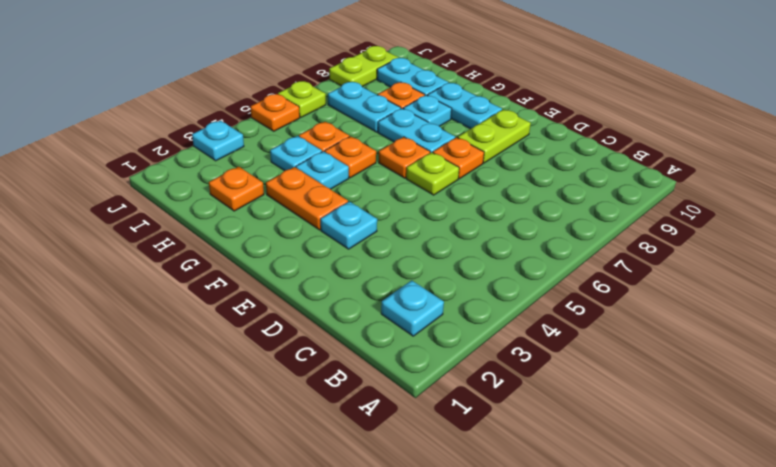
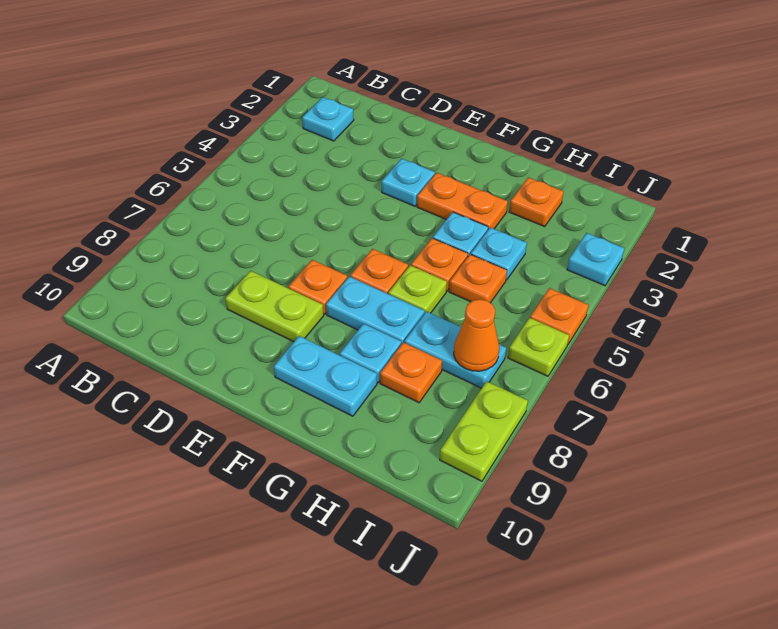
lime plate E6 level 1 -> lime plate G6 level 1
lime plate E8:E9 level 1 -> lime plate D8:E8 level 1
cyan plate H9:I9 level 1 -> none
none -> orange cone I7 level 2

